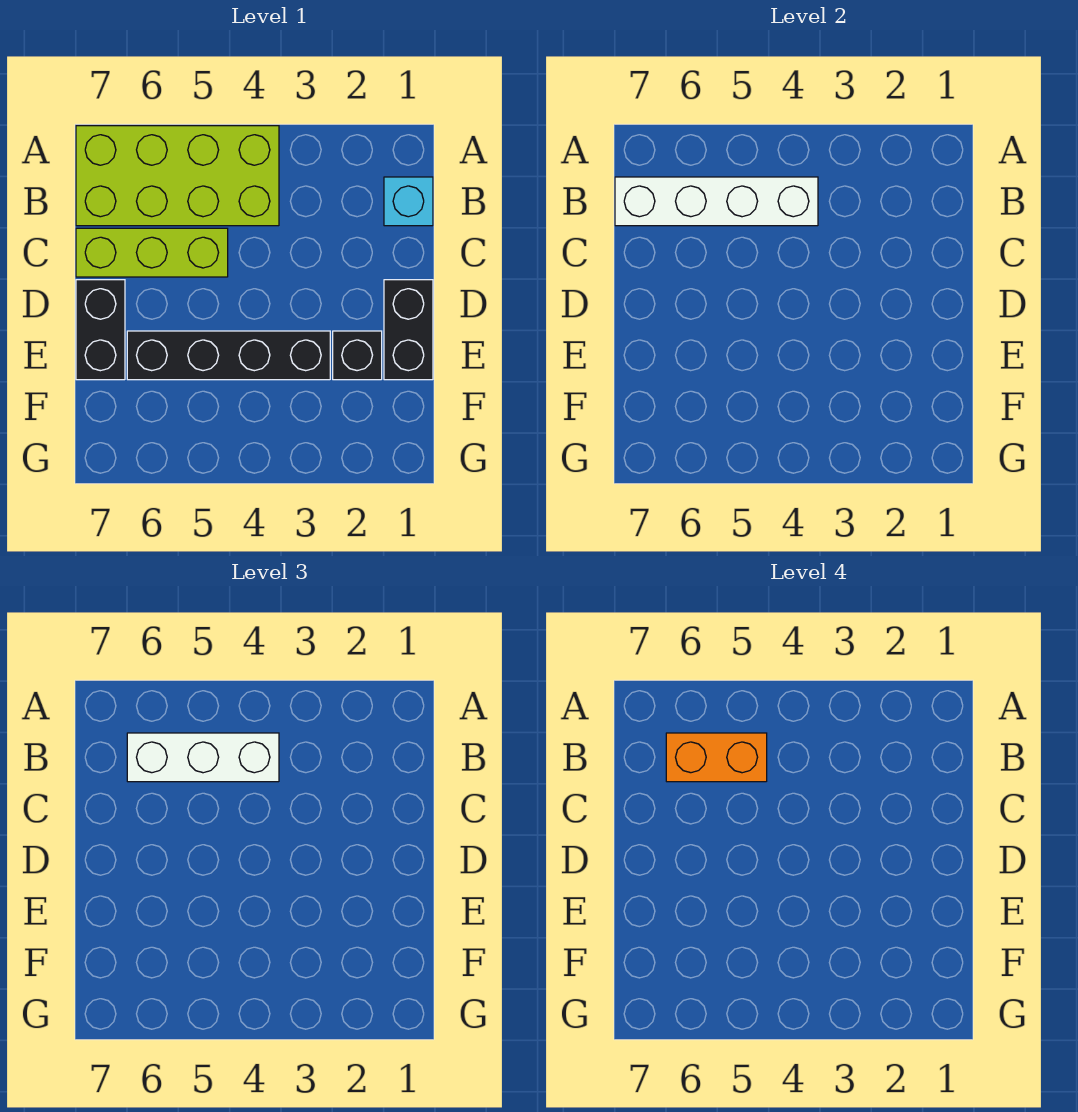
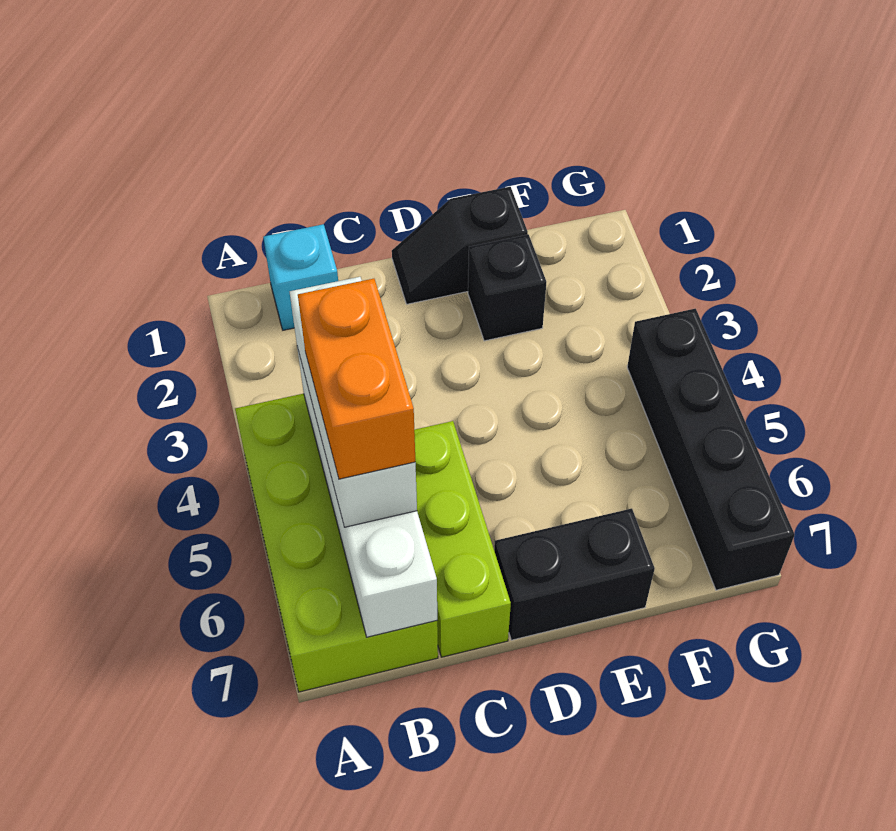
black brick D1:E1 level 1 -> black slope D1:E1 level 1 top E
black brick E3:E6 level 1 -> black brick G4:G7 level 1

